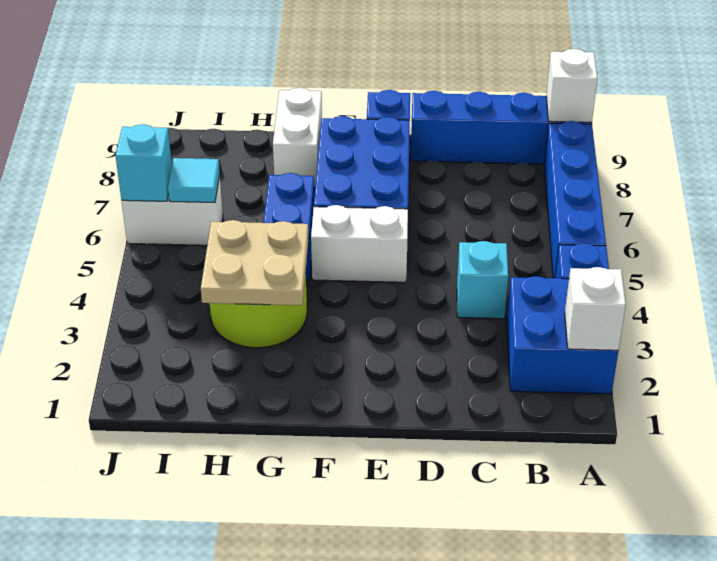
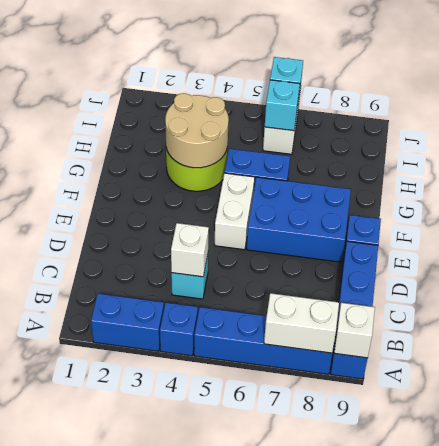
blue brick A2:B3 level 1 -> blue brick A2:A3 level 1
white brick A2 level 2 -> white brick C4 level 2
tan plate G3:H4 level 2 -> tan round brick G3:H4 level 2
white brick G8:G9 level 1 -> white brick A7:A8 level 2
cyan tile I6 level 2 -> cyan brick I6 level 2

